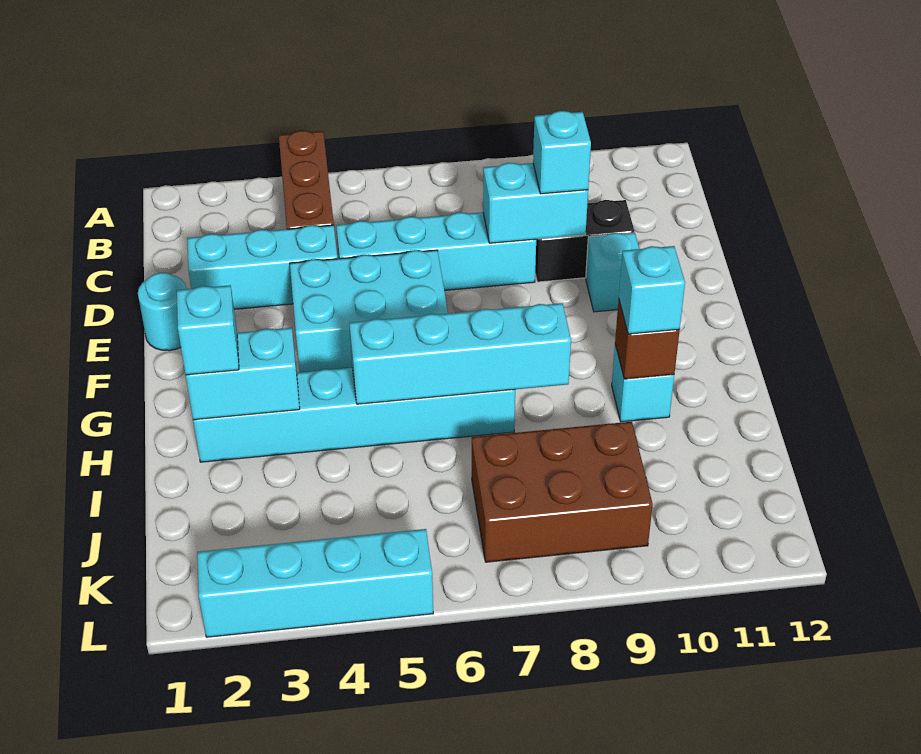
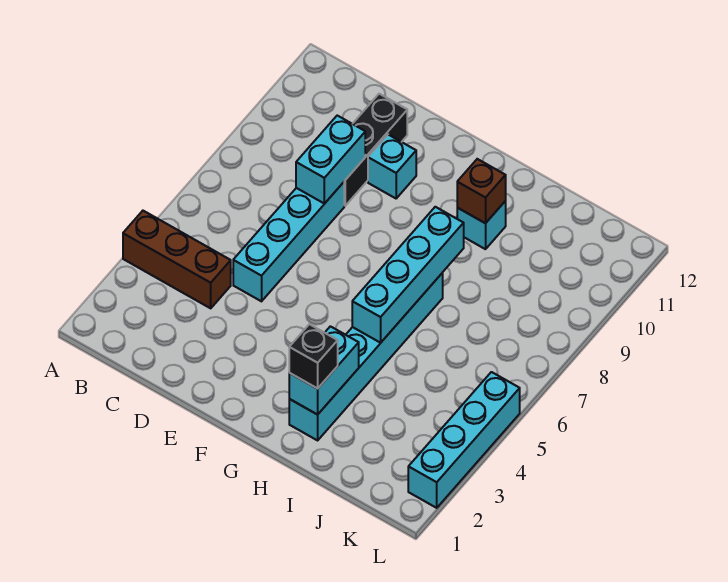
cyan brick D2:D4 level 1 -> none
black brick D9:D10 level 1 -> black brick D9:D11 level 1
cyan brick D9 level 3 -> none
cyan round brick E1 level 1 -> none
cyan brick E4:F6 level 1 -> none
cyan brick H2 level 3 -> black brick H2 level 3
cyan brick H10 level 3 -> none
brown brick J7:K9 level 1 -> none

